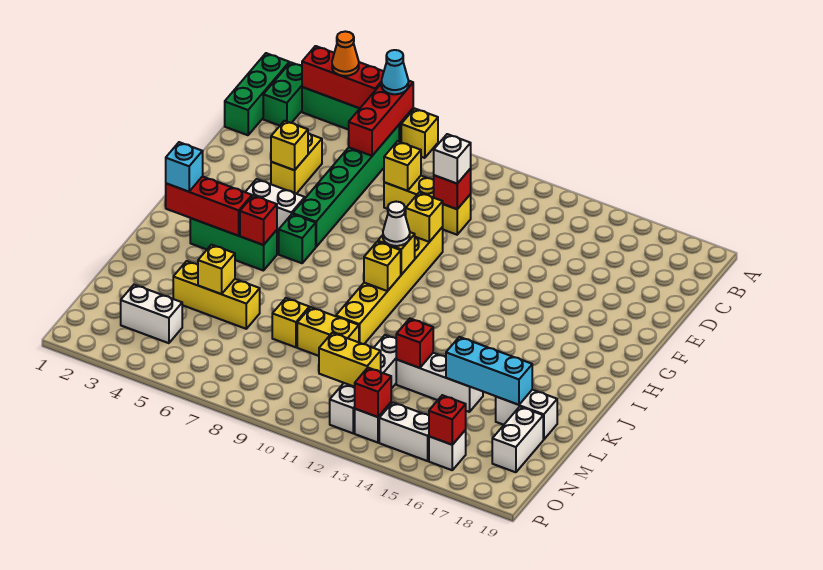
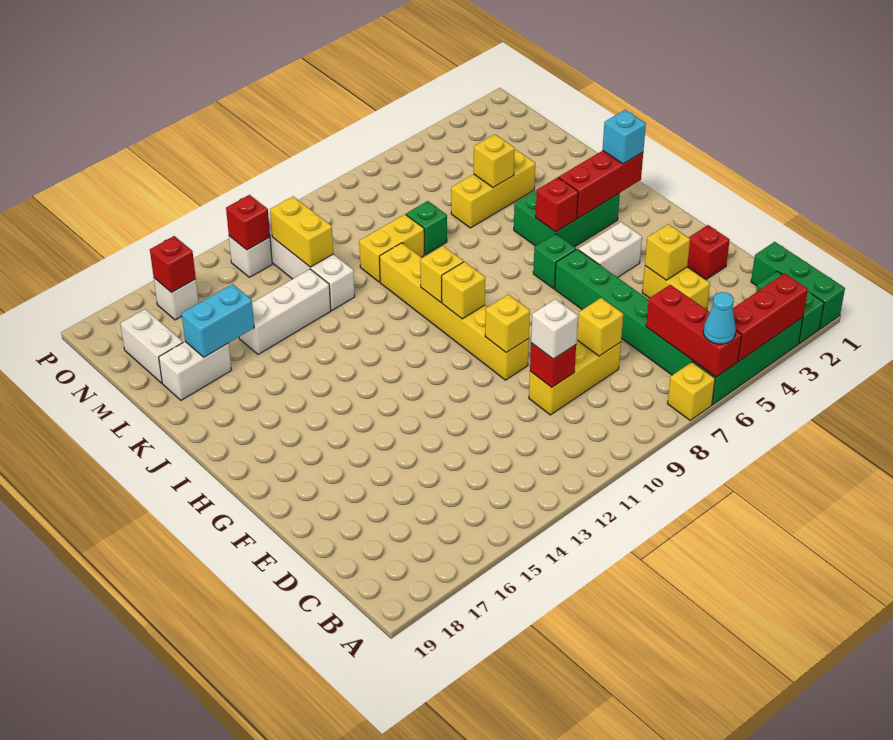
orange cone A4 level 3 -> none
white cone H10 level 3 -> none
green brick I3:I5 level 1 -> green brick I3:J5 level 1
yellow brick L8 level 1 -> green brick L8 level 1
red brick L13 level 2 -> red brick E2 level 1
cyan brick L15:L17 level 2 -> cyan brick L16:L17 level 2
white brick N3:N4 level 1 -> none
yellow brick N11:N12 level 2 -> yellow brick M12:N12 level 2
white brick O14:O15 level 1 -> none

